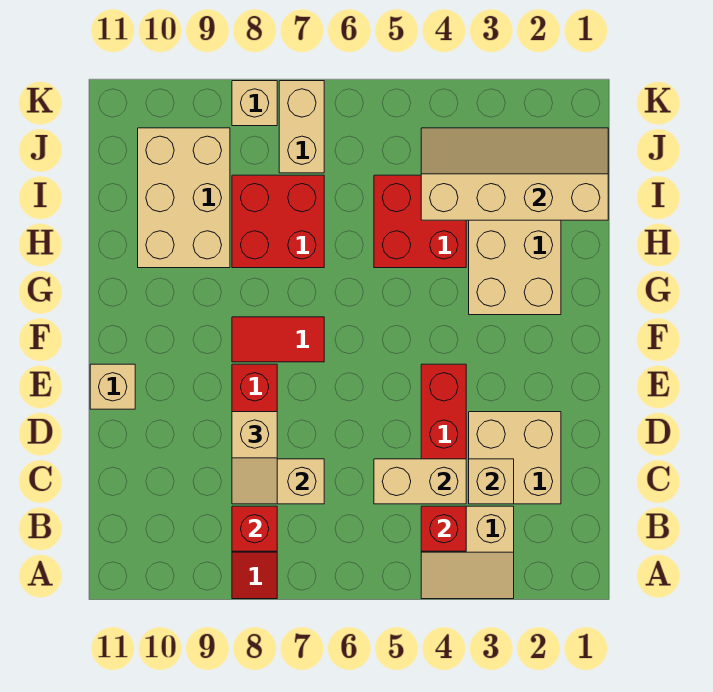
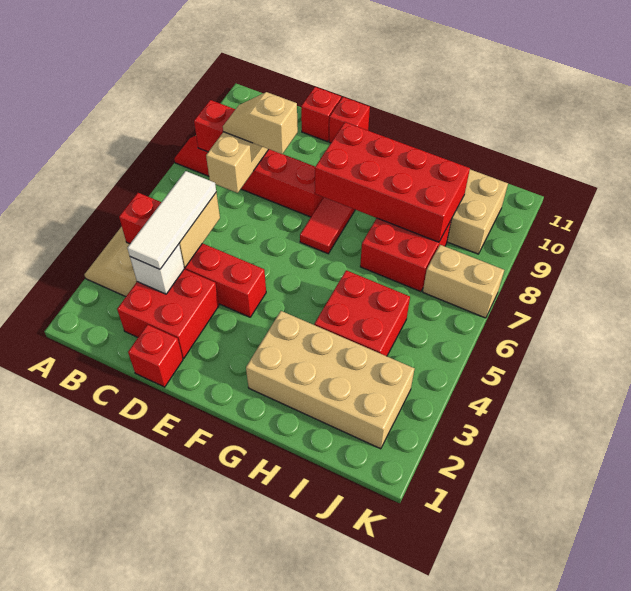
tan brick C2:D3 level 1 -> red brick C2:D3 level 1
tan brick C3 level 2 -> white brick C3 level 2
none -> white tile C3:C5 level 3
none -> red brick D1 level 1
none -> red brick D11 level 1
tan brick E11 level 1 -> red brick E11 level 1
none -> red brick F8:I9 level 2
tan slope I1:J4 level 2 top I -> none
tan brick K8 level 1 -> none

